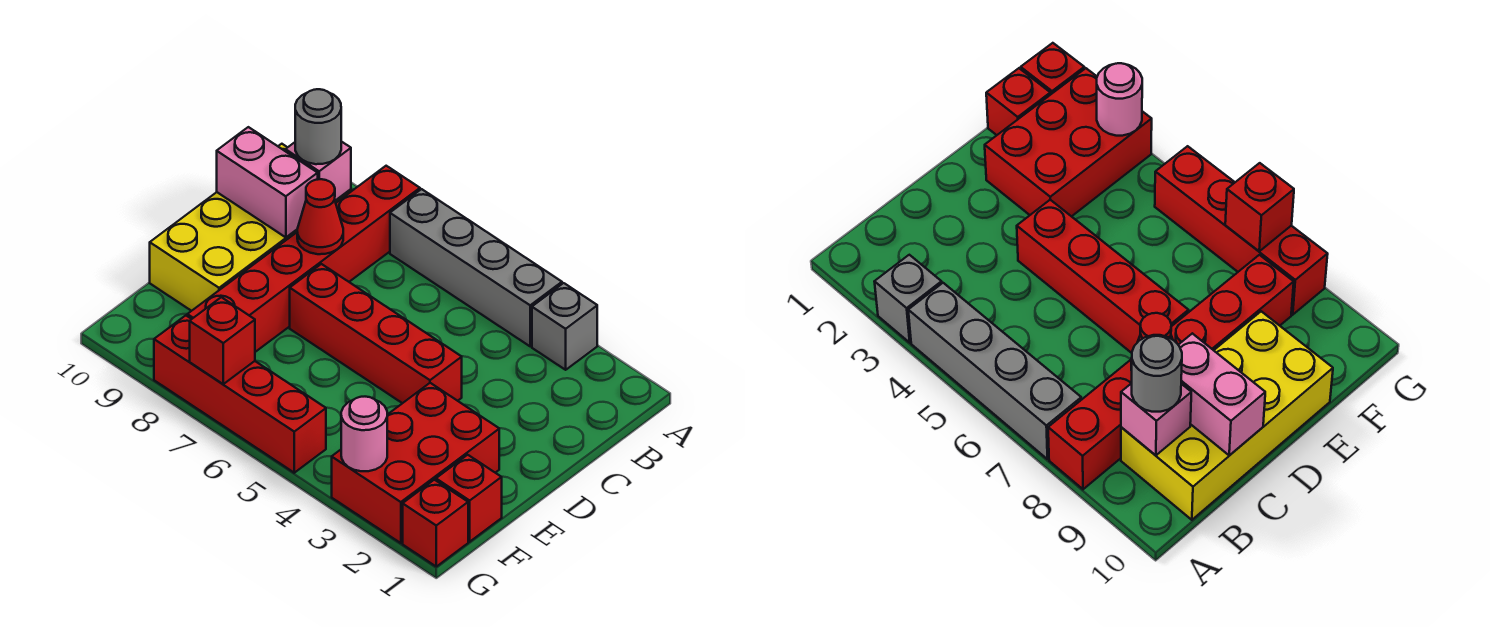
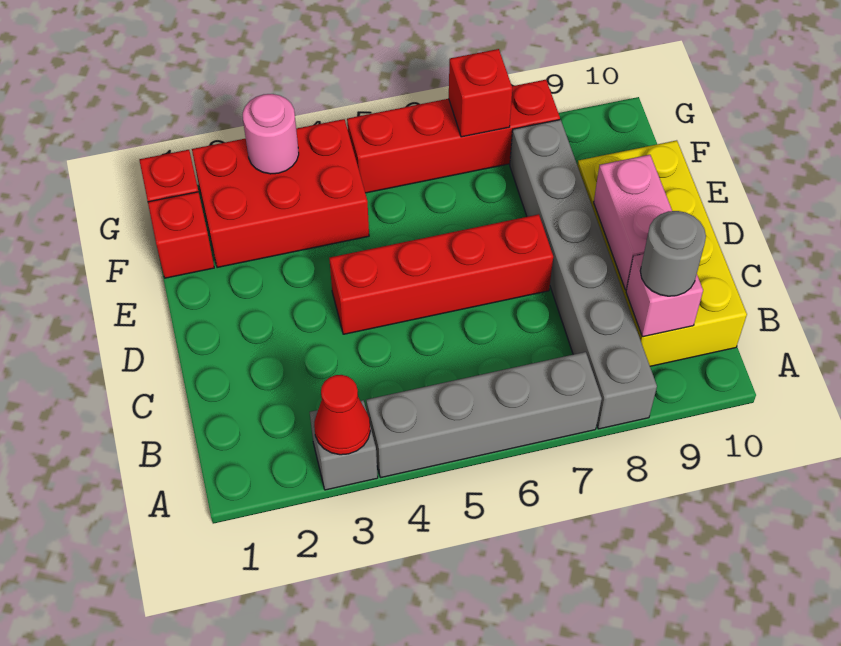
red brick A8:F8 level 1 -> grey brick A8:F8 level 1
red cone C8 level 2 -> red cone A3 level 2
pink brick C9:C10 level 2 -> pink brick C9:D9 level 2
red brick E2:G3 level 1 -> red brick F2:G4 level 1

